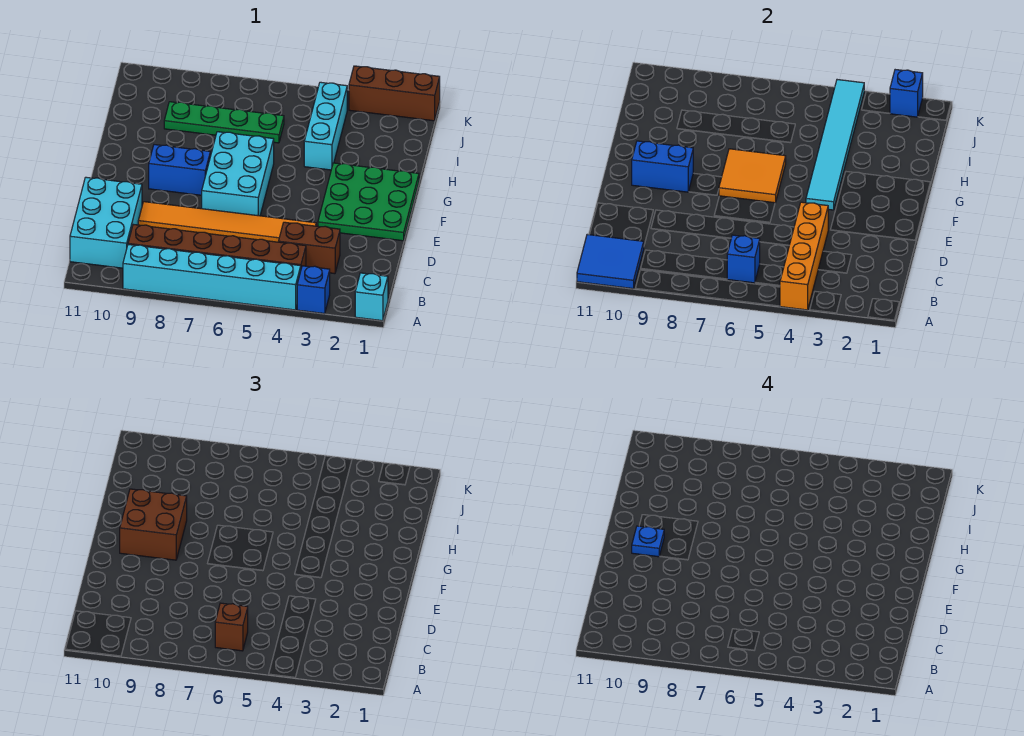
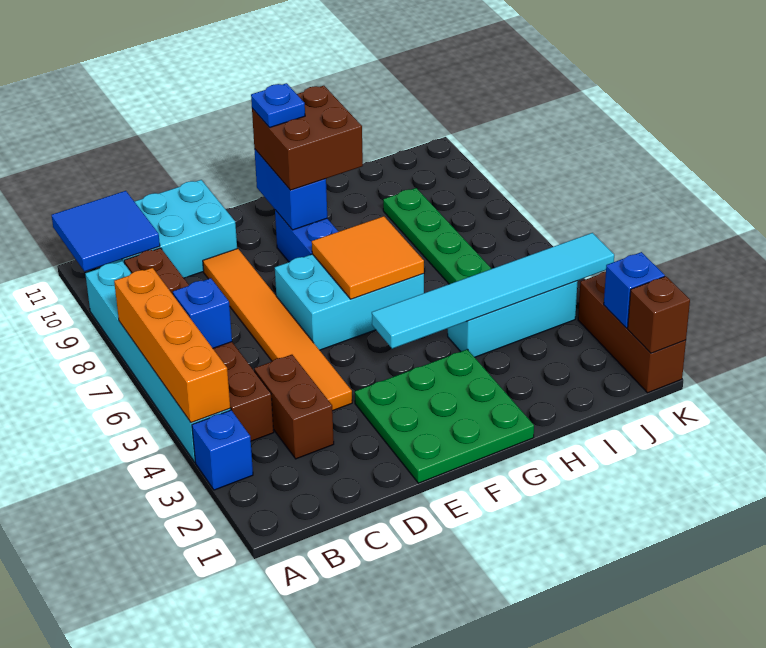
cyan brick A1 level 1 -> none
orange brick A4:D4 level 2 -> orange brick A4:A7 level 2
brown brick B6 level 3 -> brown brick K1 level 2

